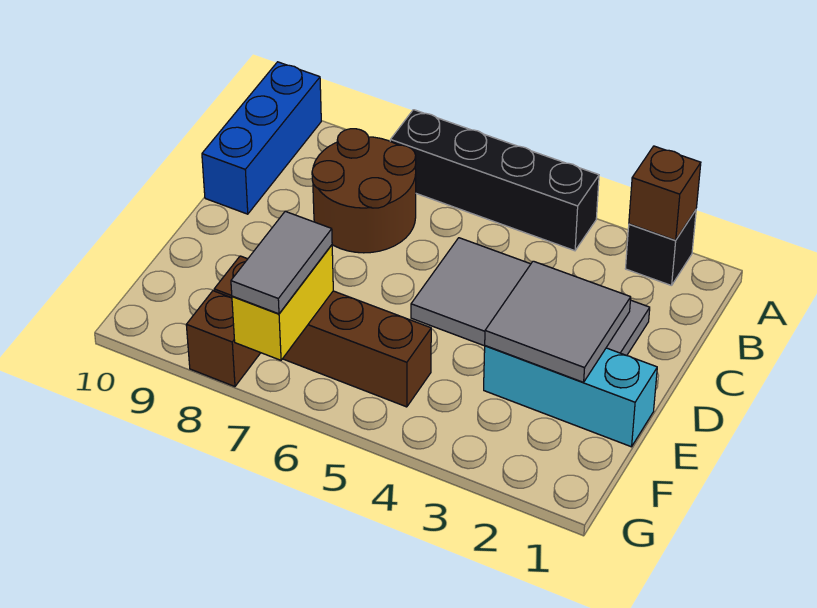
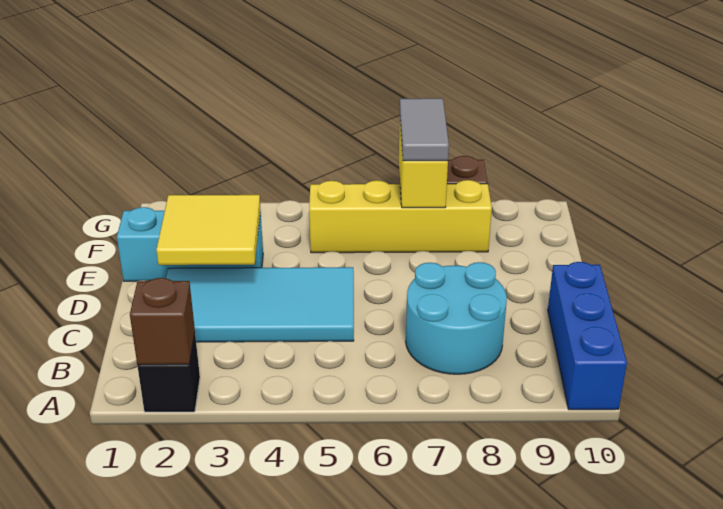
black brick A4:A7 level 1 -> none
brown round brick B7:C8 level 1 -> cyan round brick B7:C8 level 1
grey tile C2:D5 level 1 -> cyan tile C2:D5 level 1
grey tile D2:E3 level 2 -> yellow tile D2:E3 level 2
brown brick F5:F8 level 1 -> yellow brick F5:F8 level 1

